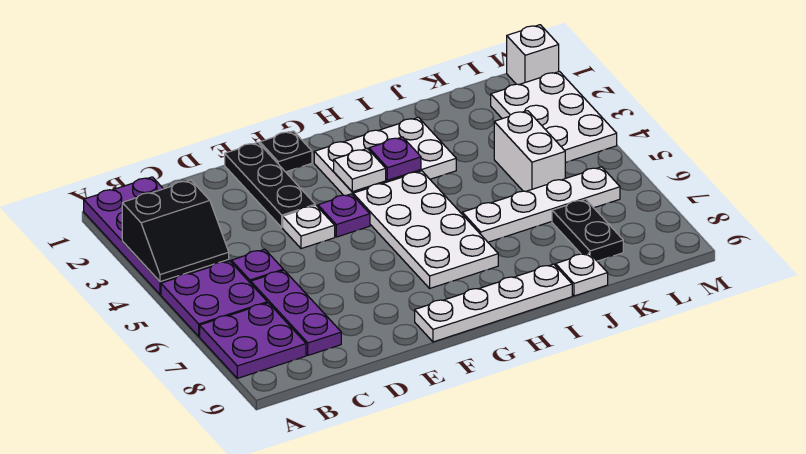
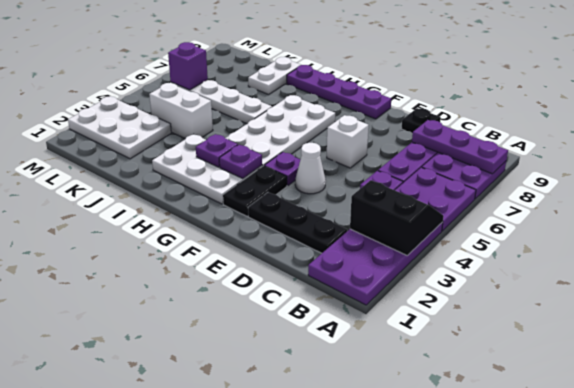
none -> purple plate A8:C8 level 2
black plate E1:E3 level 1 -> black plate C2:E2 level 1
white plate E4 level 1 -> white cone E4 level 1
black plate F1 level 1 -> black plate D9 level 1
white plate F9:I9 level 1 -> purple plate F9:I9 level 1
white plate G3 level 2 -> purple plate G3 level 2
white plate J9 level 1 -> white plate J8:J9 level 1
white brick K4:K5 level 1 -> white brick J4:K4 level 1
black plate K7:K8 level 1 -> black plate F2:F3 level 1
white plate L2:M4 level 1 -> white plate K2:M3 level 1
none -> purple brick L6 level 2
white brick M1 level 1 -> white brick E6 level 1

